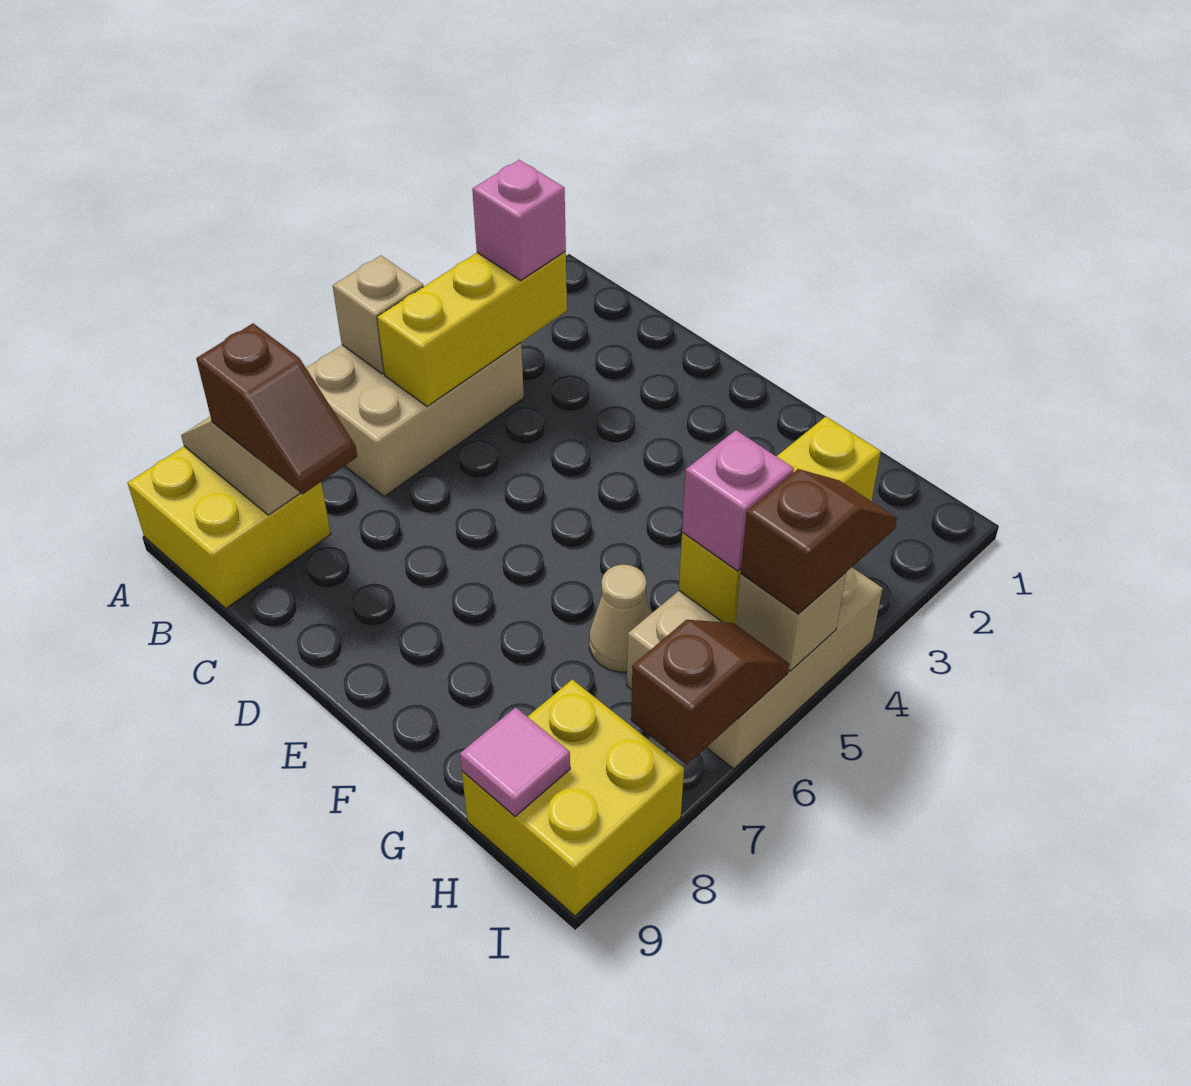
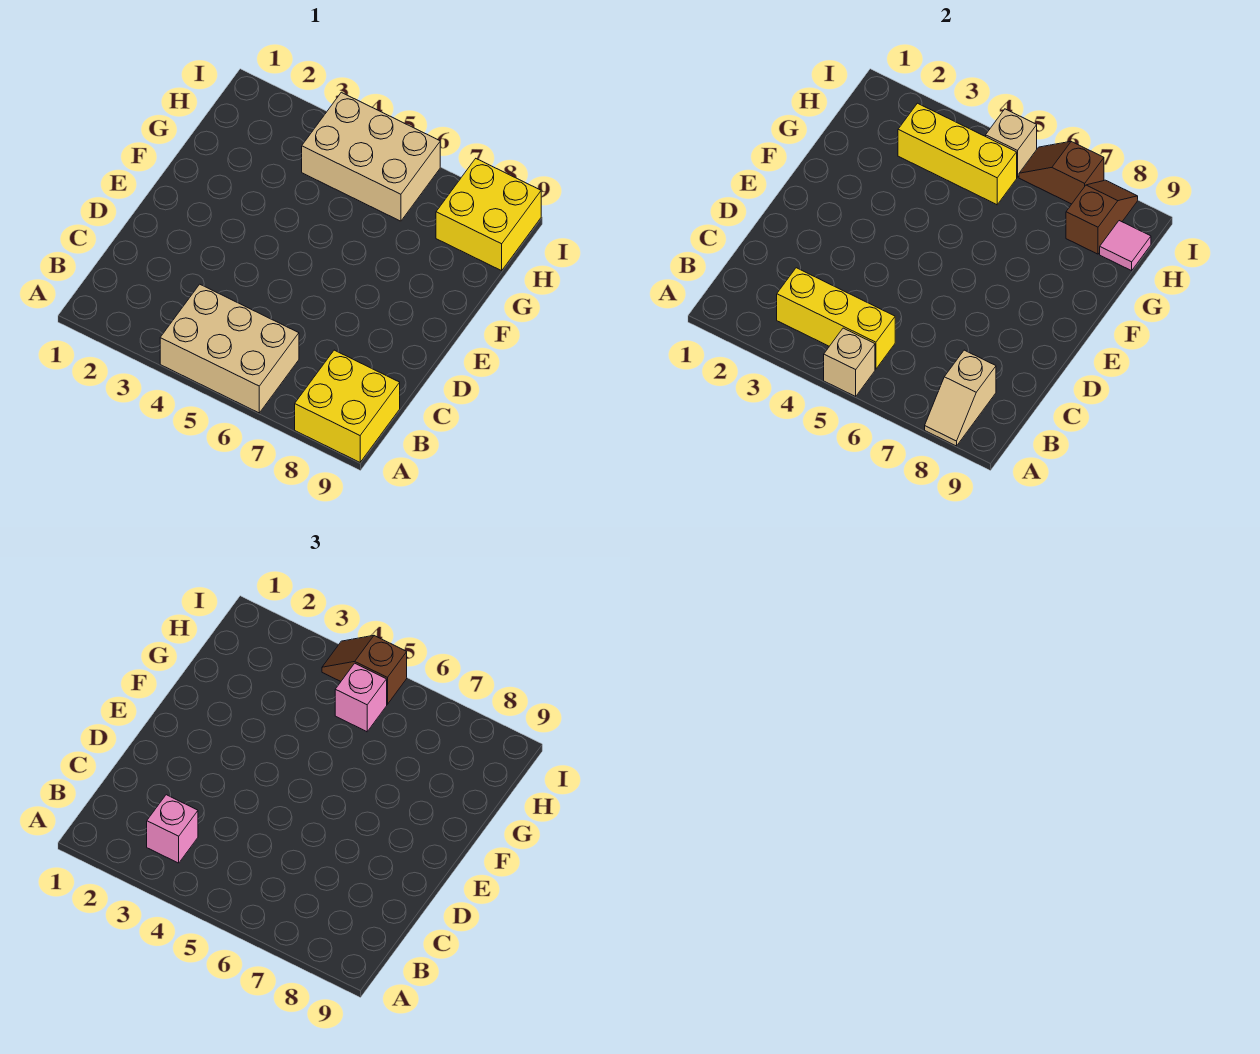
brown slope B8:C8 level 3 top B -> brown slope H8:I8 level 2 top H
tan cone G6 level 1 -> none

